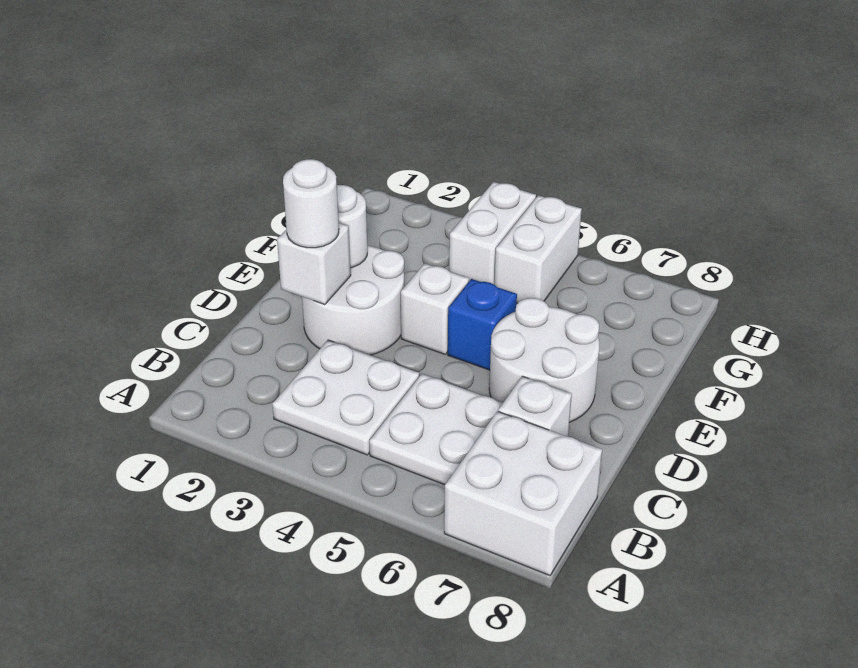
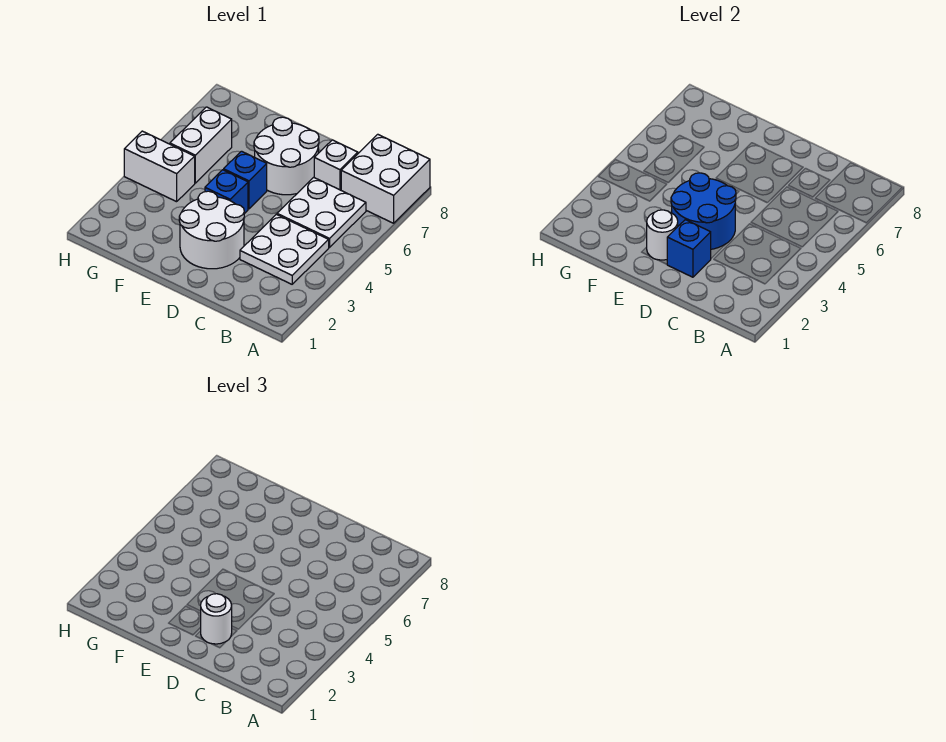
white brick D2 level 2 -> blue brick D2 level 2
none -> blue round brick D3:E4 level 2
white brick E4 level 1 -> blue brick E4 level 1
white brick G5:H5 level 1 -> white brick G5:G6 level 1

